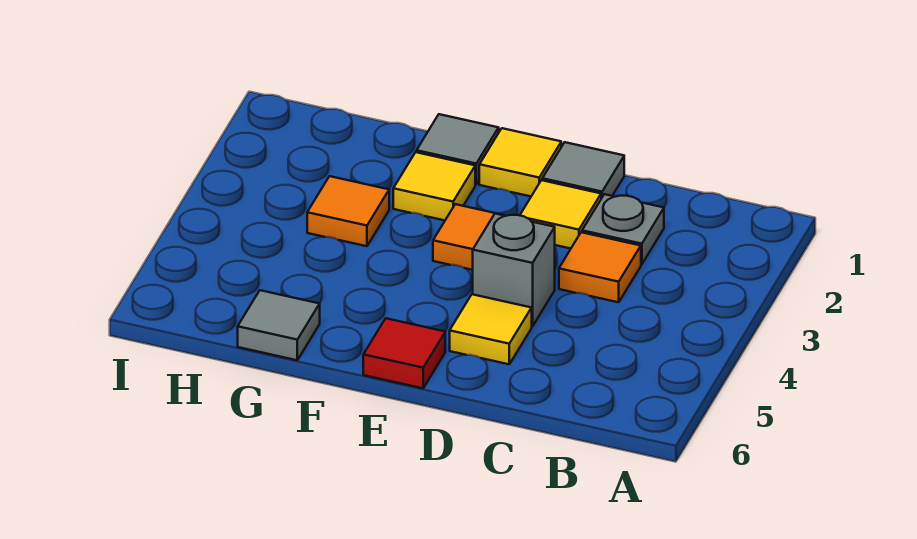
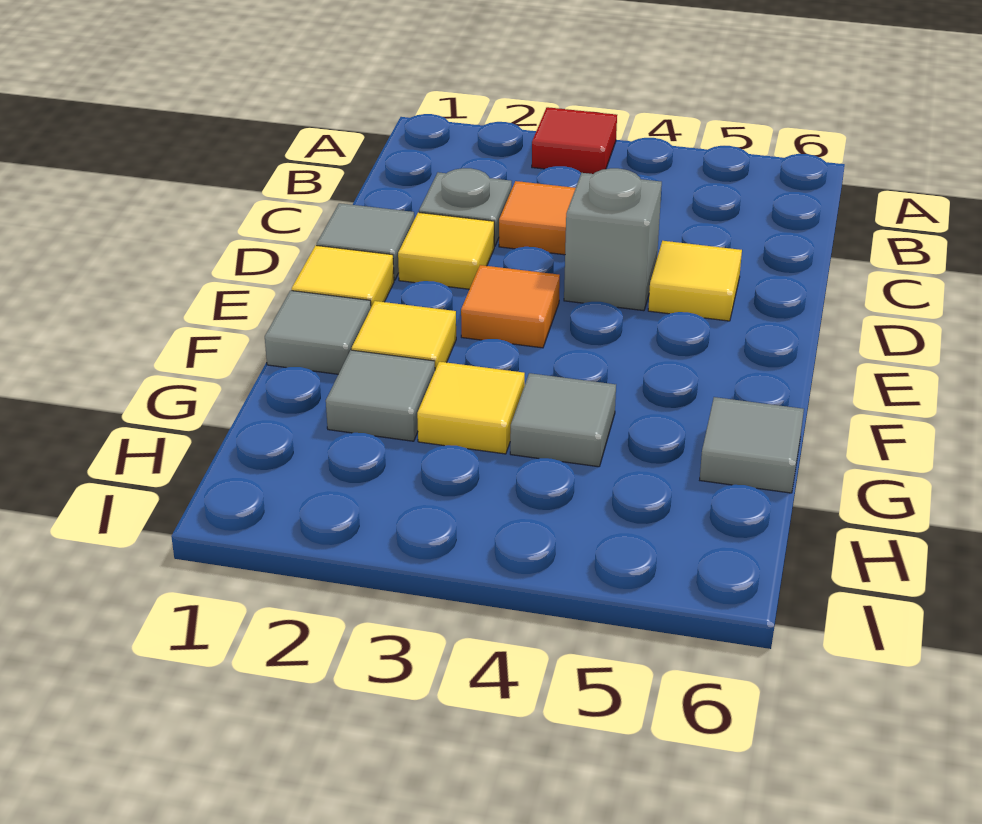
red tile E6 level 1 -> red tile A3 level 1
none -> grey tile G2 level 1
orange tile G3 level 1 -> yellow tile G3 level 1
none -> grey tile G4 level 1

